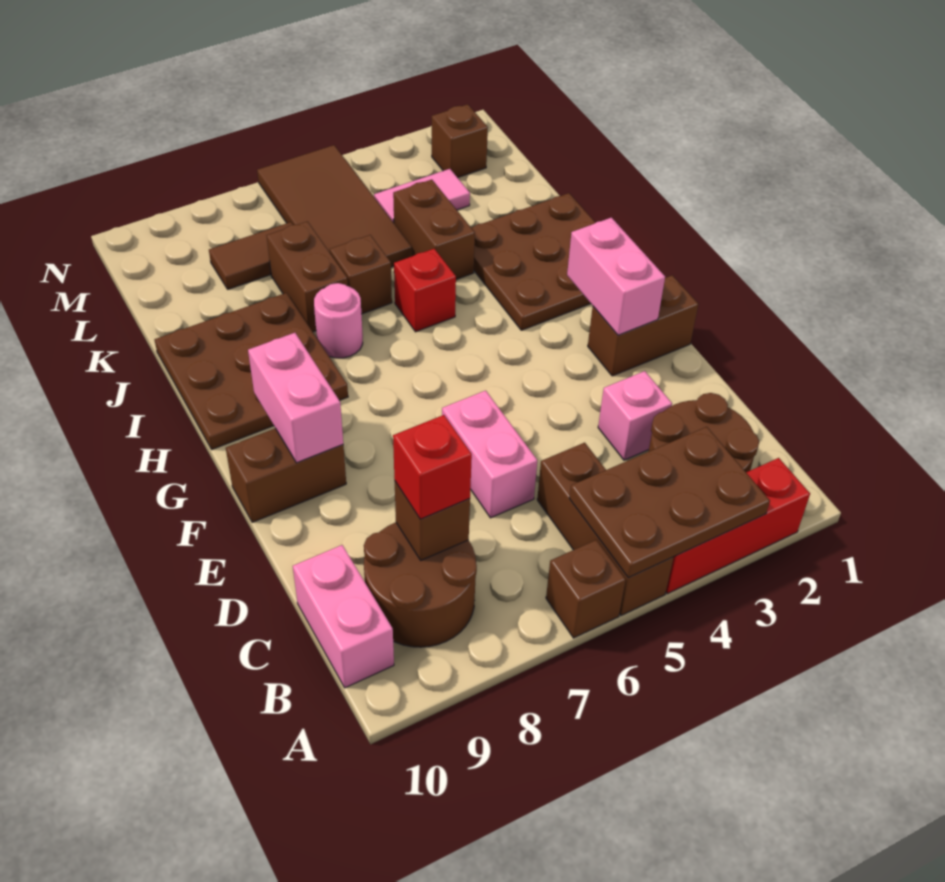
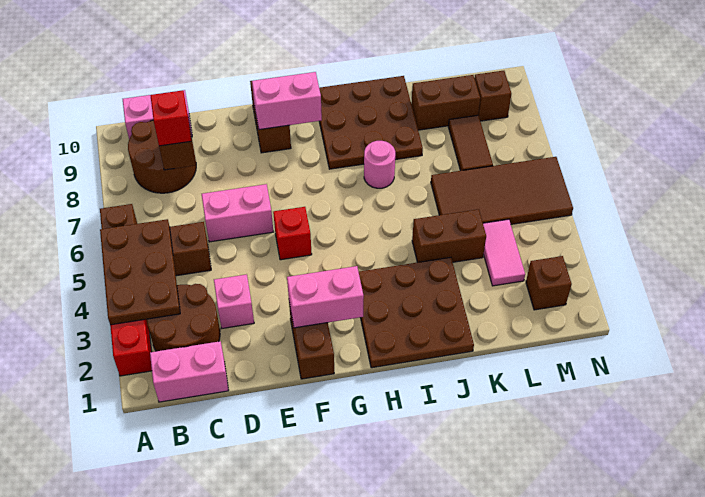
none -> pink brick B1:C1 level 1
red brick I5 level 1 -> red brick F5 level 1
brown brick J6 level 1 -> brown brick M9 level 1
brown brick J7:K7 level 1 -> brown brick K9:L9 level 1

